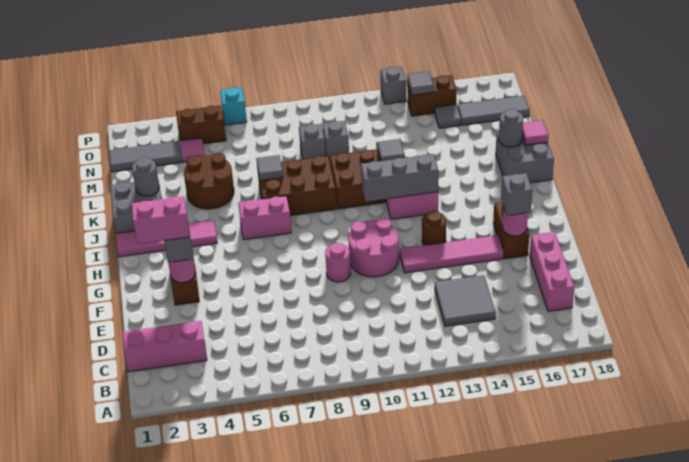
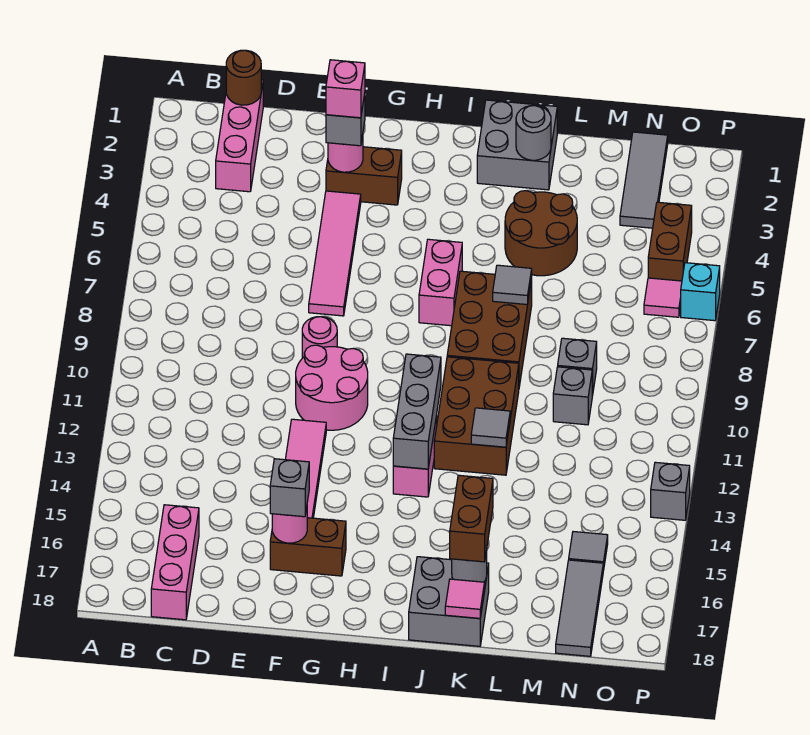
grey tile C13:D14 level 1 -> none
pink brick C17:E17 level 1 -> pink brick C16:C18 level 1
pink brick F2:F3 level 4 -> pink brick F3 level 4
brown round brick G13 level 1 -> brown round brick C1 level 2
pink tile I1:I4 level 1 -> pink tile F4:F7 level 1
pink tile N4 level 1 -> pink tile O6 level 1
brown brick O14:O15 level 1 -> brown brick K16:K17 level 3
grey tile O14 level 2 -> none

